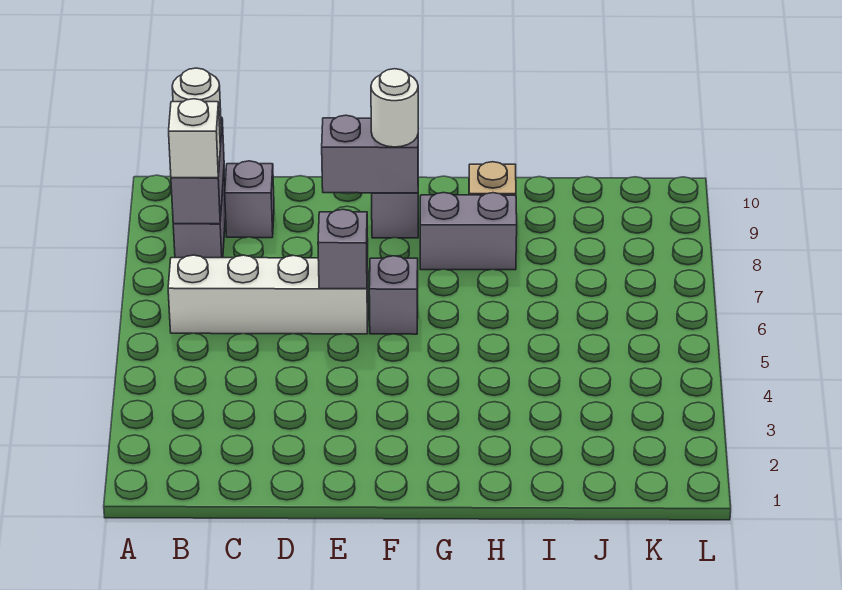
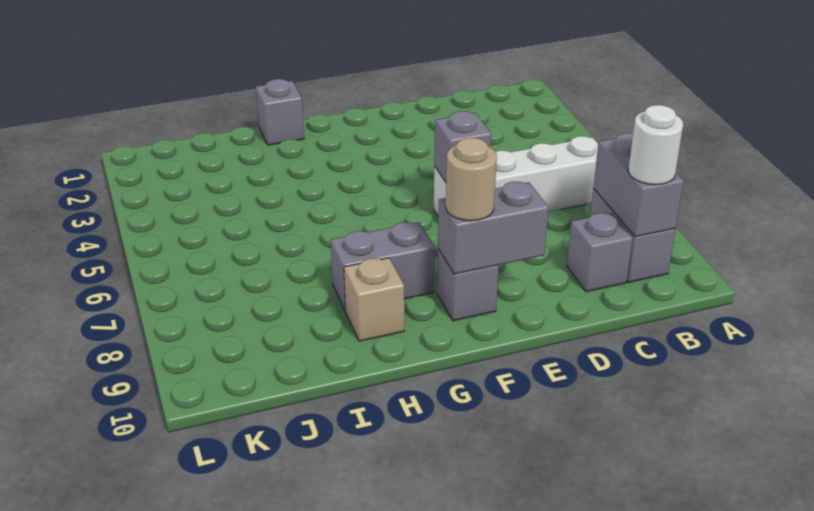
white brick B8 level 3 -> none
grey brick F6 level 1 -> grey brick H1 level 1
white round brick F9 level 3 -> tan round brick F9 level 3

